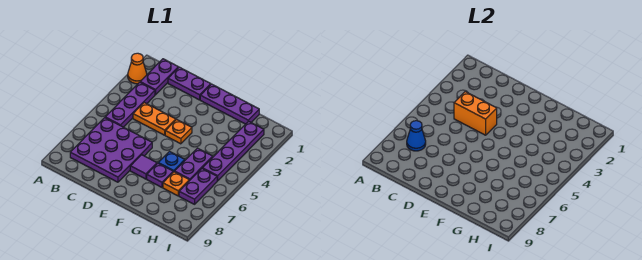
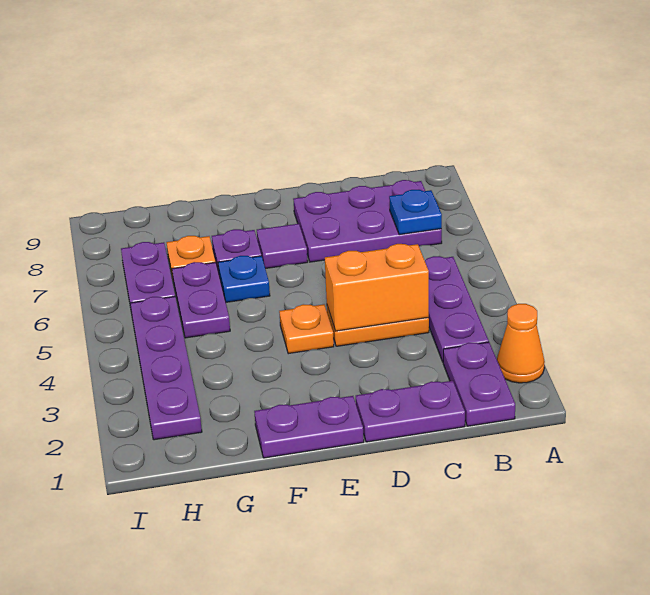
purple plate B6:D8 level 1 -> purple plate B7:D8 level 1
blue cone B7 level 2 -> blue plate B7 level 2
purple plate E1:G1 level 1 -> purple plate E1:F1 level 1

